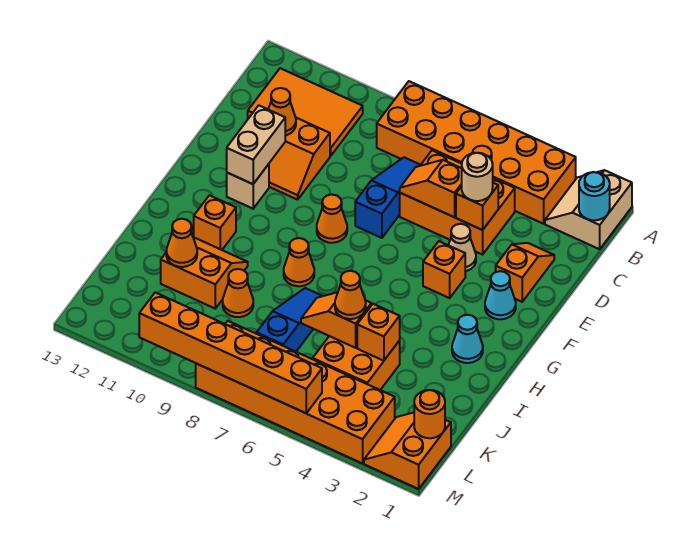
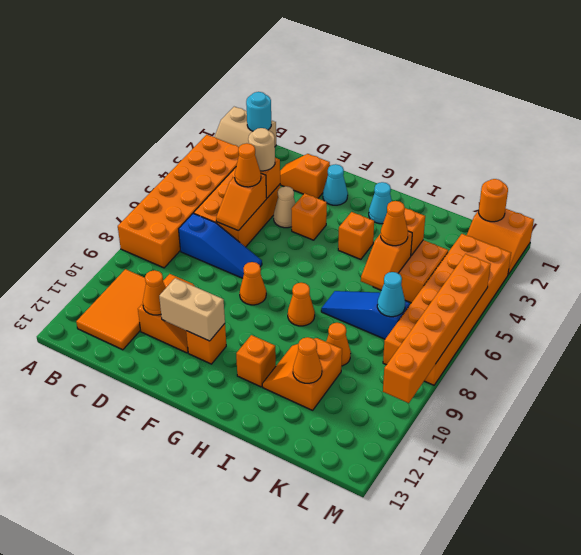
blue slope C7:E7 level 1 top E -> blue slope C7:E7 level 1 top C
none -> orange cone D5 level 3
tan brick F11 level 1 -> orange brick F11 level 1
none -> orange brick H4 level 1
none -> cyan cone K7 level 2

